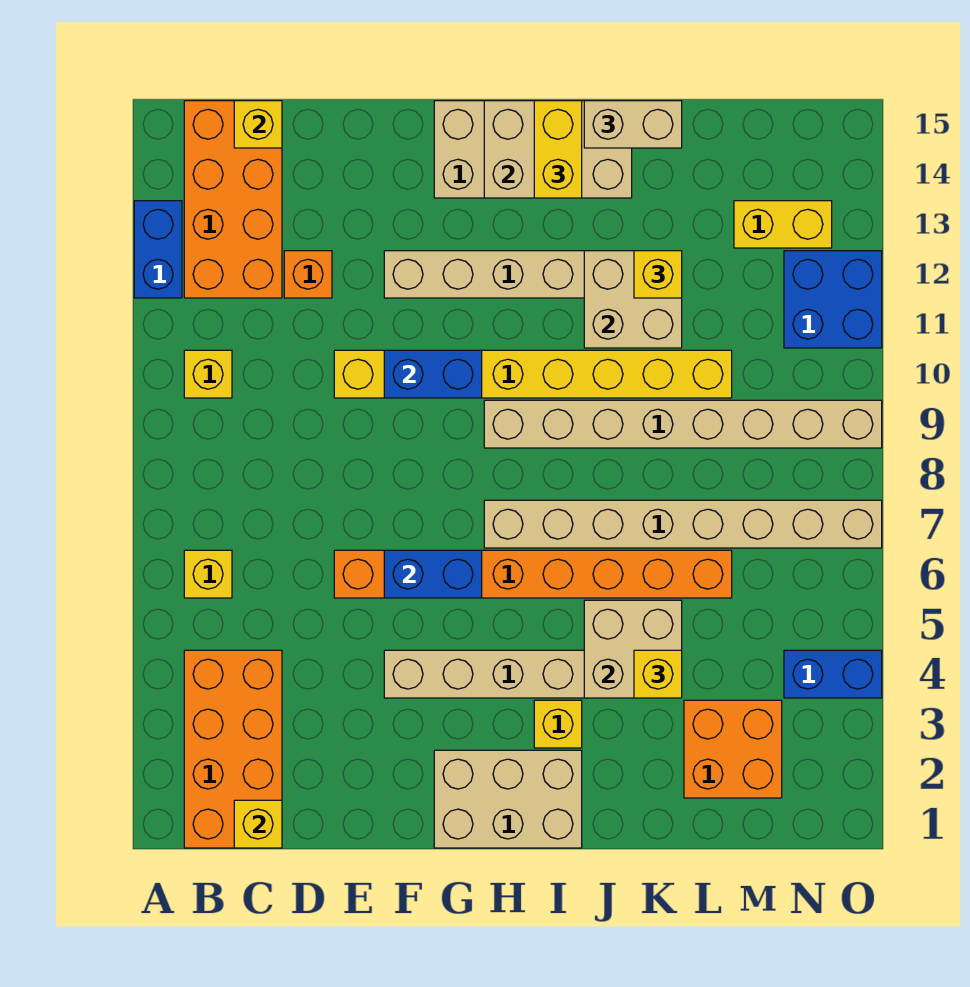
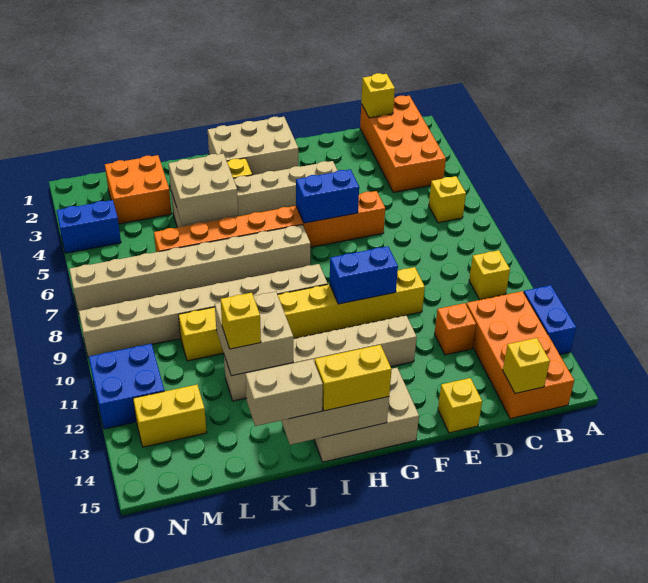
yellow brick I14:I15 level 3 -> yellow brick H15:I15 level 3
yellow brick K4 level 3 -> yellow brick E15 level 1

